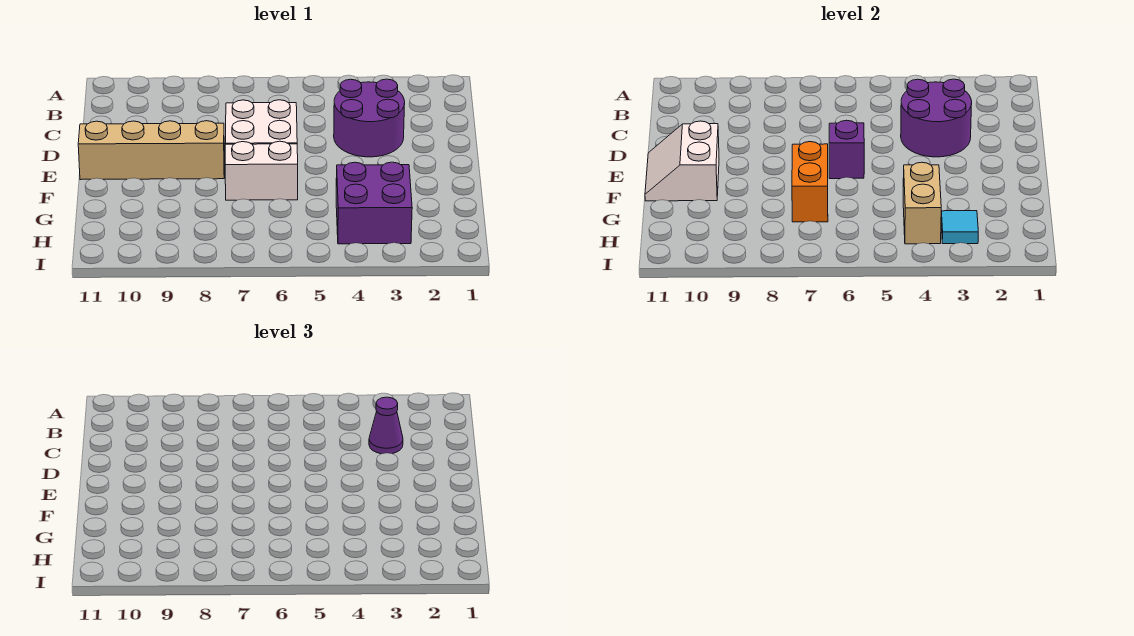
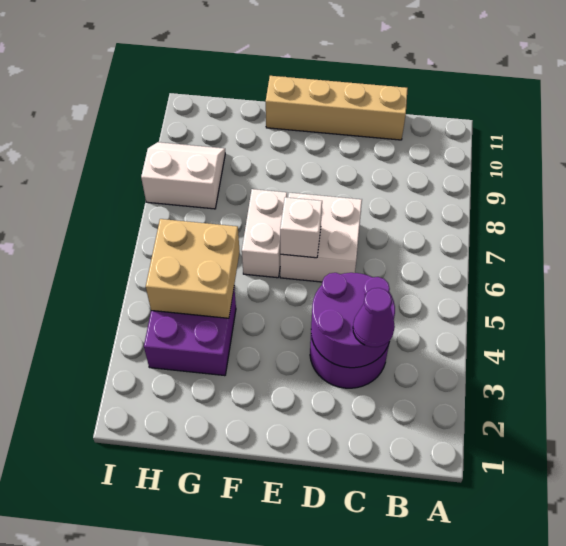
purple brick E6 level 2 -> white brick E6 level 2
tan brick E8:E11 level 1 -> tan brick C11:F11 level 1
white slope E10:F11 level 2 top 10 -> white slope H8:I9 level 1 top 8
orange brick F7:G7 level 2 -> none
tan brick G4:H4 level 2 -> tan brick G4:H5 level 2
cyan tile H3 level 2 -> none

